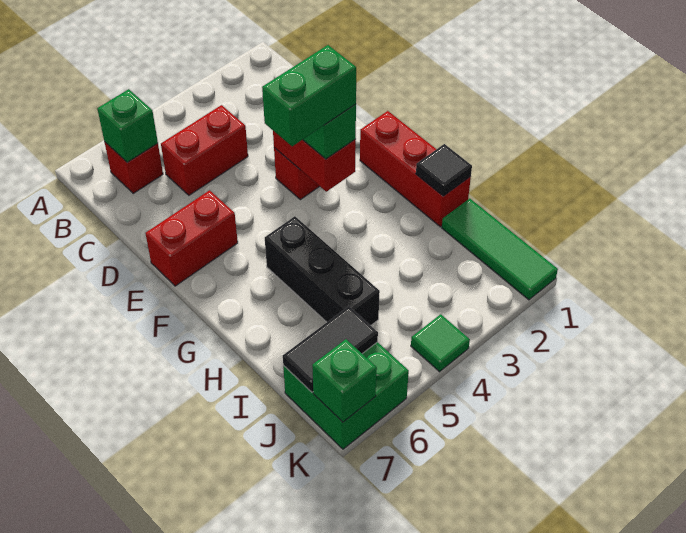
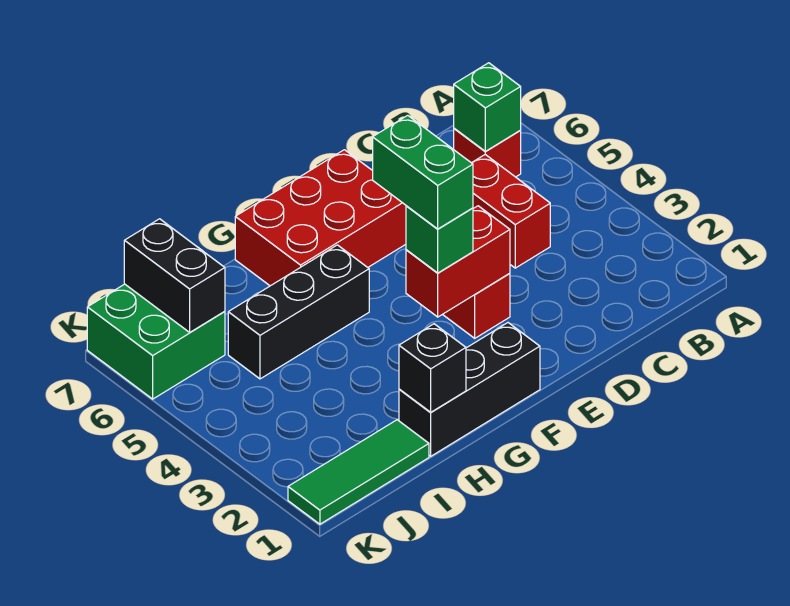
red brick E6:E7 level 1 -> red brick E6:G7 level 1
red brick F1:H1 level 1 -> black brick F1:H1 level 1
black tile H1 level 2 -> black brick H1 level 2
black tile J6:J7 level 2 -> black brick J6:J7 level 2
green tile K4 level 1 -> none
green brick K7 level 2 -> none

